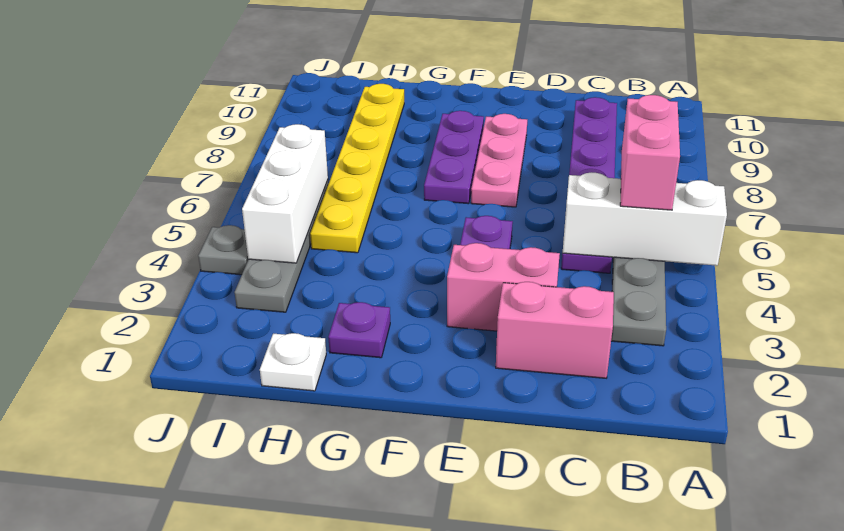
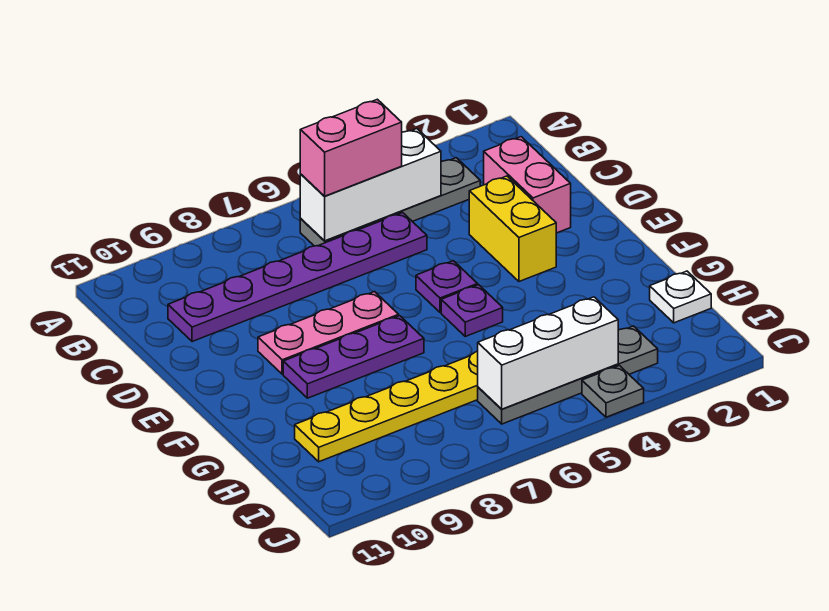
white brick A5:C5 level 2 -> white brick B4:B6 level 2
pink brick D3:E3 level 1 -> yellow brick D3:E3 level 1
purple plate G2 level 1 -> purple plate F5 level 1

